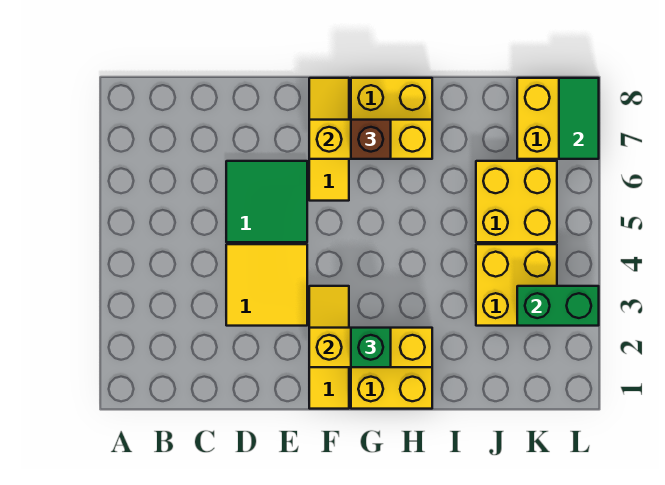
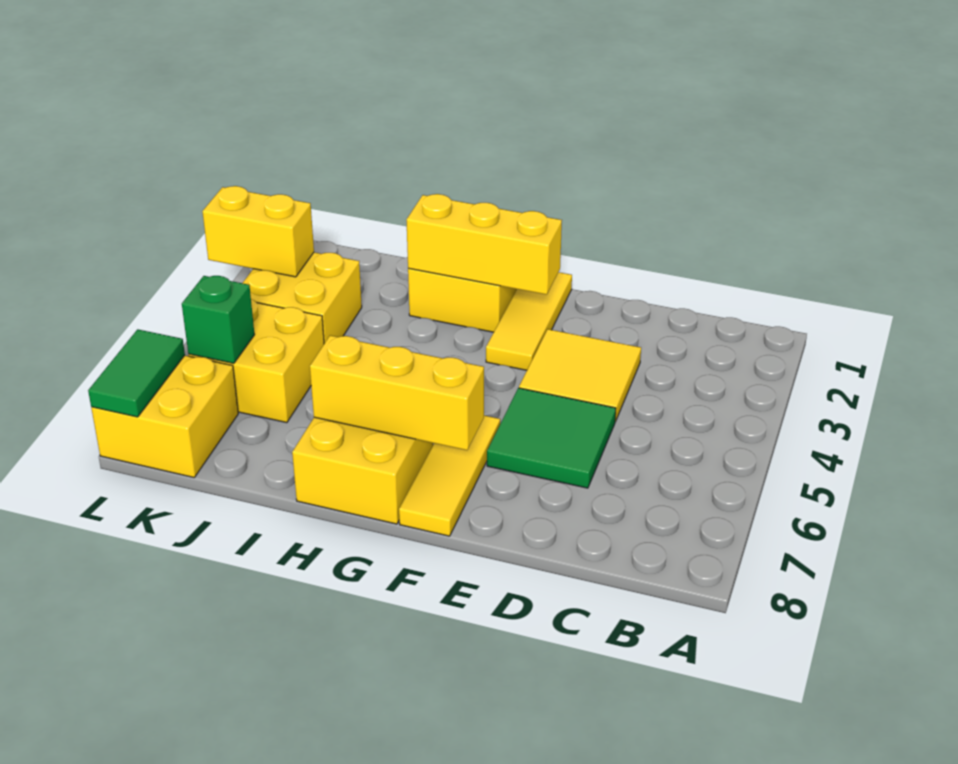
green brick G2 level 3 -> green brick K6 level 2
brown brick G7 level 3 -> none
green brick K3:L3 level 2 -> yellow brick K3:L3 level 2

